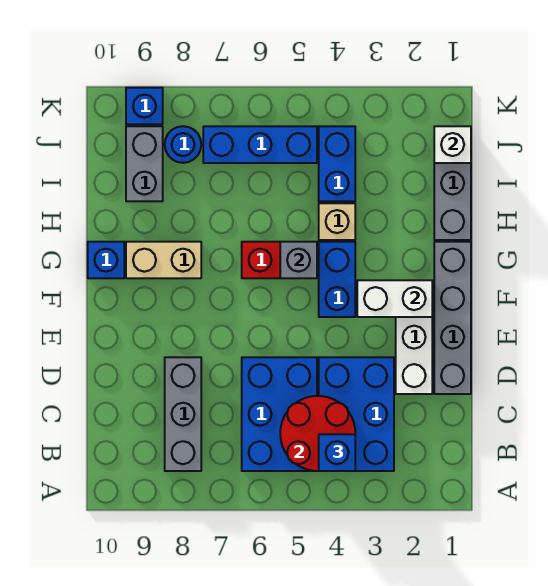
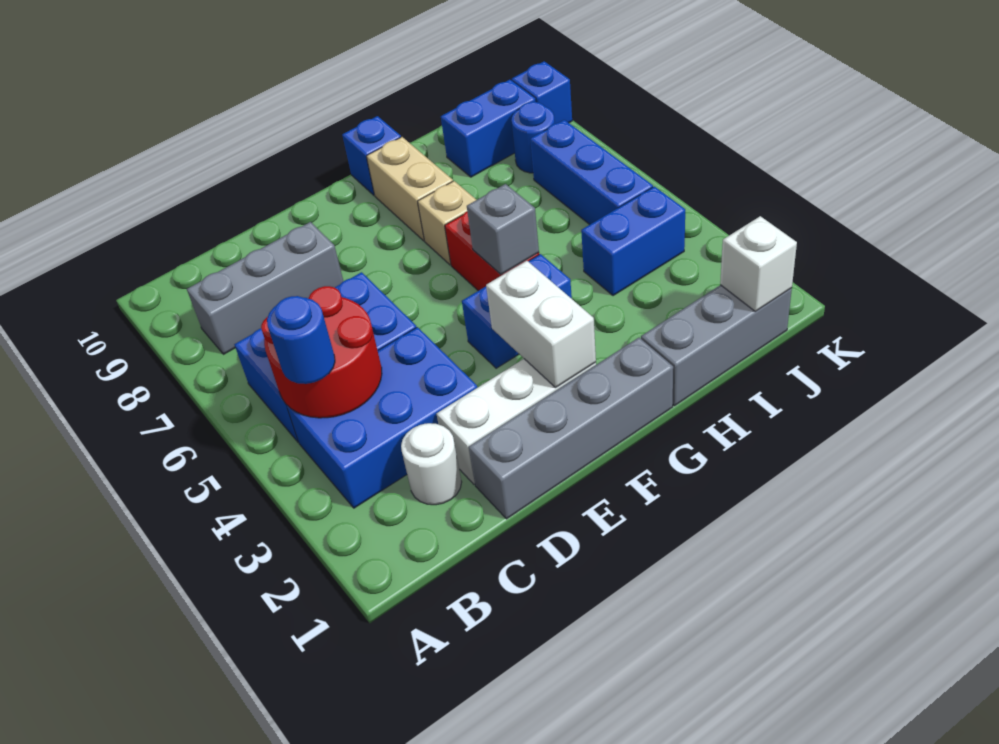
blue brick B4 level 3 -> blue round brick B4 level 3
none -> white round brick C2 level 1
tan brick H4 level 1 -> tan brick G7 level 1
grey brick I9:J9 level 1 -> blue brick I9:J9 level 1

